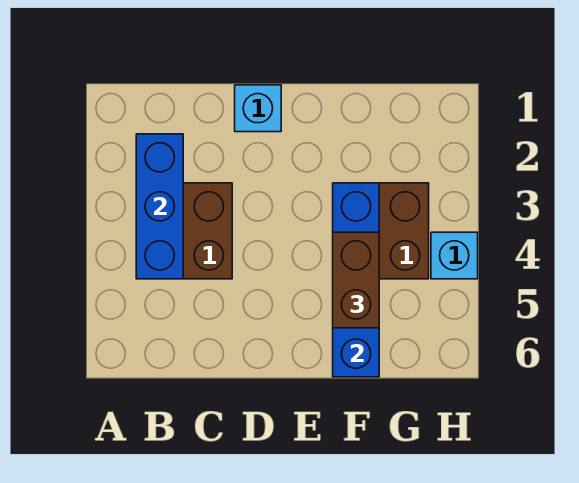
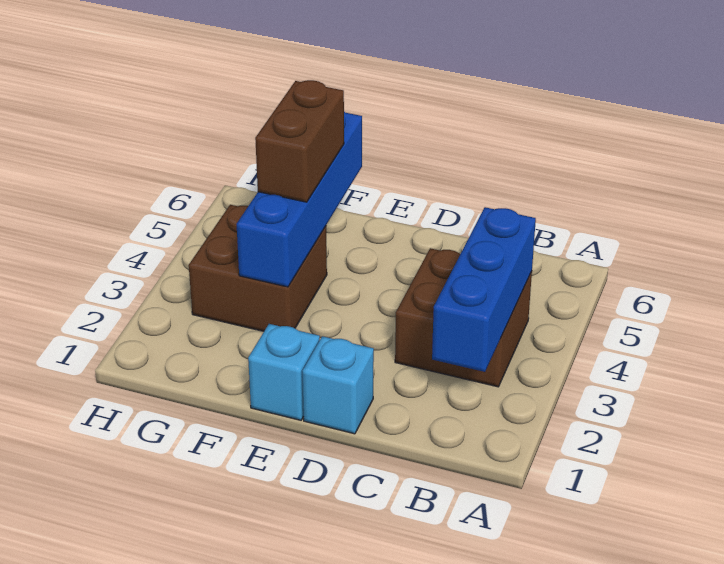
cyan brick H4 level 1 -> cyan brick E1 level 1

